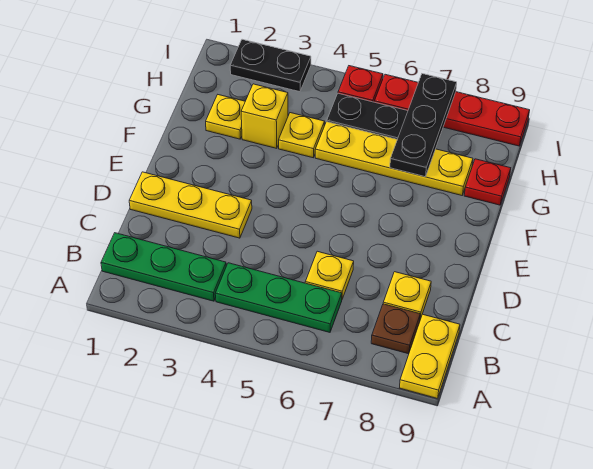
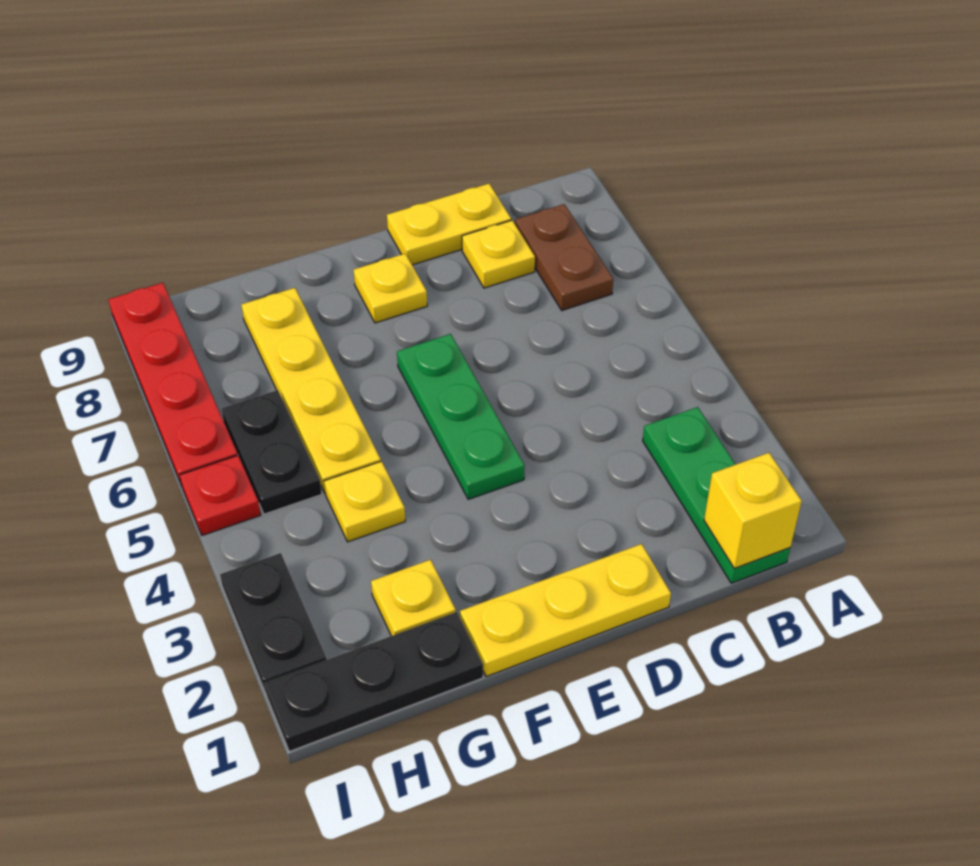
yellow plate A9:B9 level 1 -> yellow plate C9:D9 level 1
green plate B4:B6 level 1 -> green plate E4:E6 level 1
brown plate B8 level 1 -> brown plate B7:B8 level 1
yellow plate C6 level 1 -> yellow plate E8 level 1
yellow plate D1:D3 level 1 -> yellow plate D1:F1 level 1
yellow brick G3 level 1 -> yellow brick B1 level 2
black plate G7:I7 level 2 -> black plate G1:I1 level 1
red plate G9 level 1 -> none

